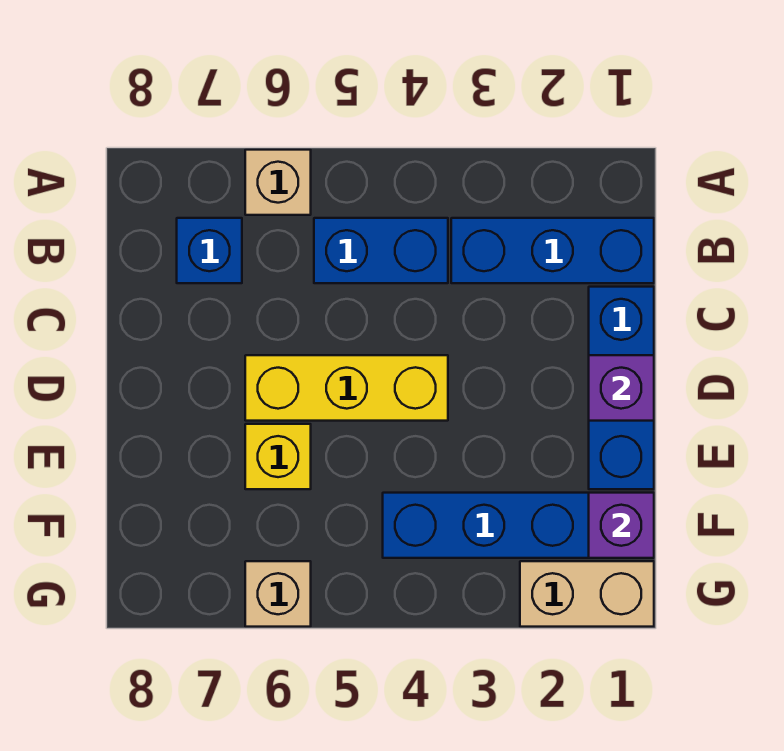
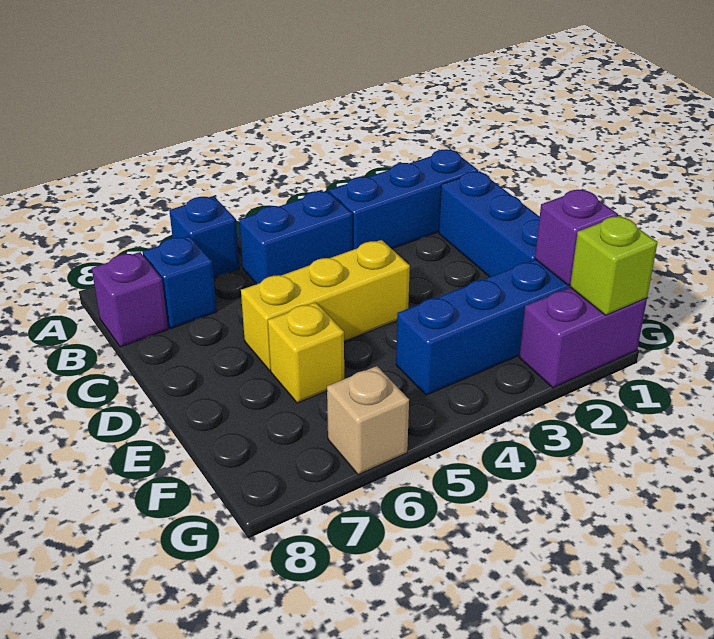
tan brick A6 level 1 -> blue brick A6 level 1
purple brick D1 level 2 -> purple brick B8 level 1
tan brick G1:G2 level 1 -> purple brick G1:G2 level 1
none -> lime brick G1 level 2

